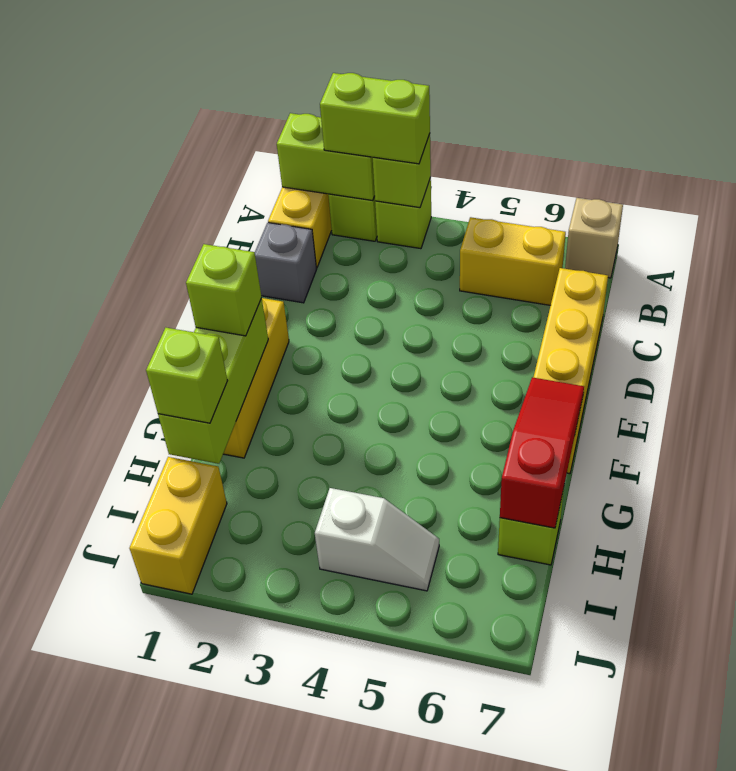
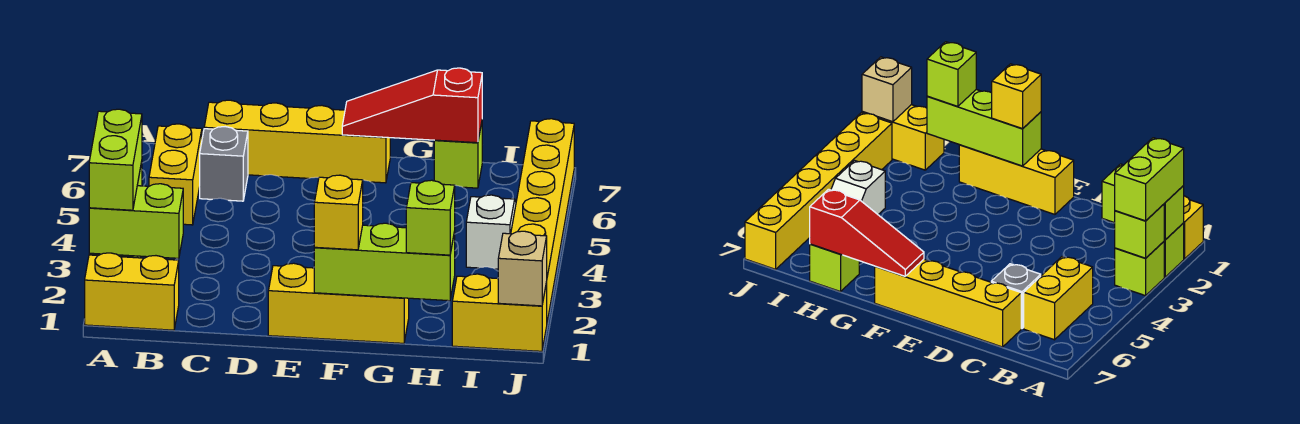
lime brick A1:A2 level 2 -> lime brick A2:B2 level 2
tan brick A7 level 1 -> tan brick J1 level 2
grey brick C1 level 1 -> grey brick C6 level 1
lime brick F1 level 3 -> yellow brick F1 level 3
none -> yellow brick J2:J7 level 1

